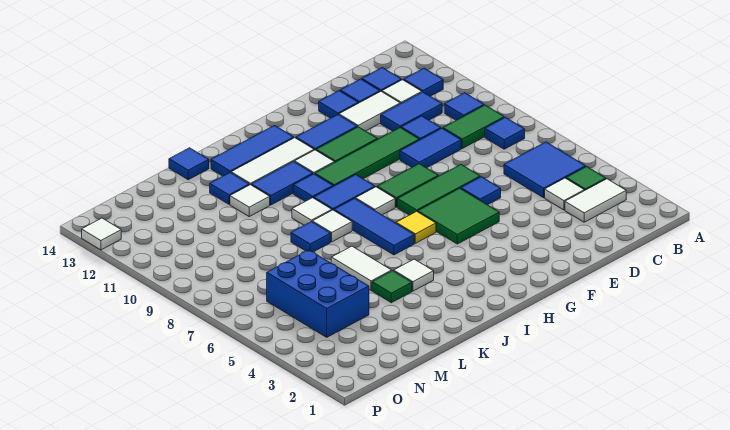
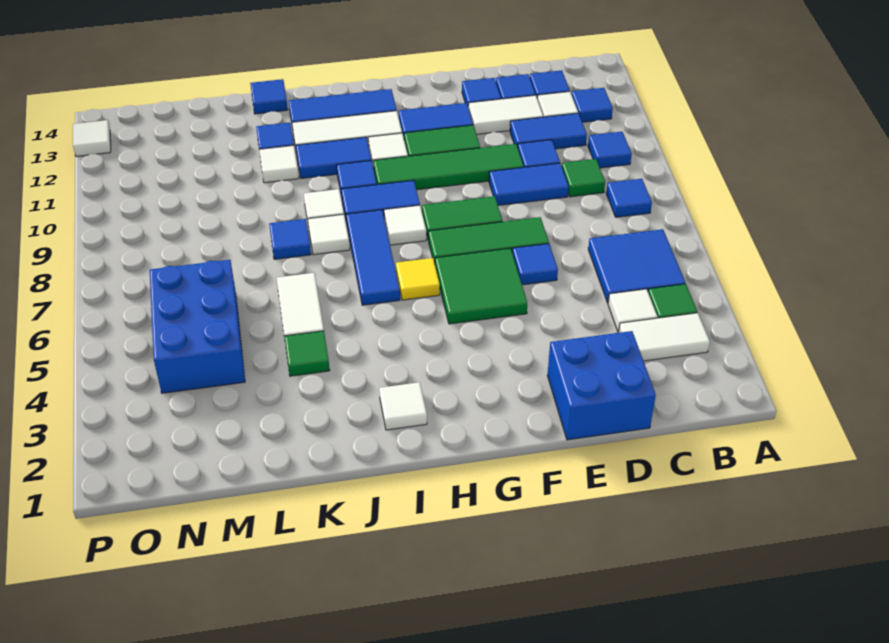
green tile B9:C9 level 1 -> green tile C9 level 1
none -> blue brick D1:E2 level 1
white tile J4 level 1 -> white tile I2 level 1

